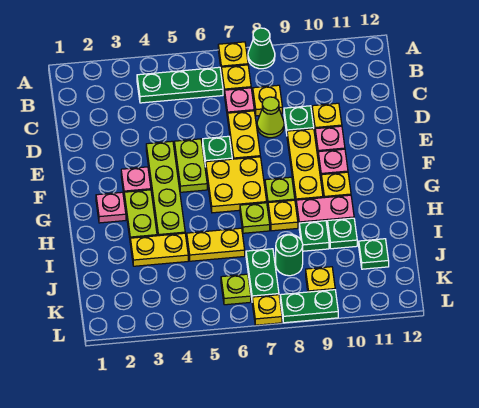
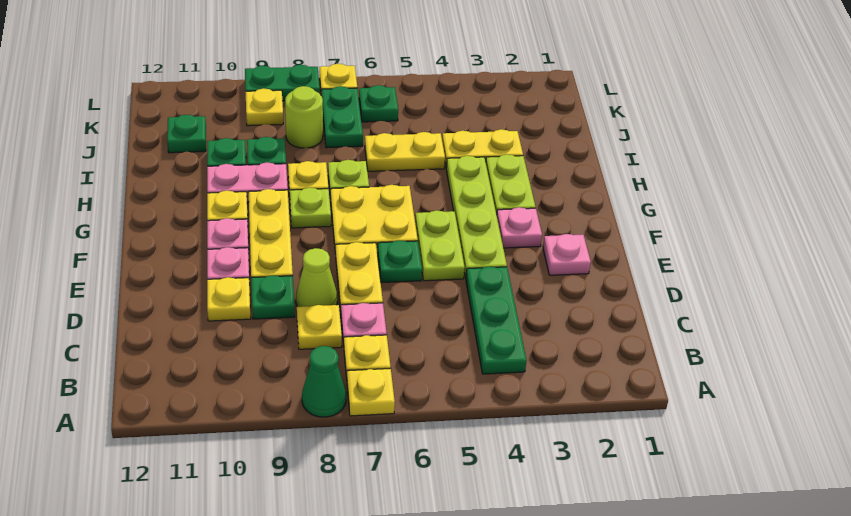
green plate B4:B6 level 1 -> green plate B4:D4 level 1
pink plate G2 level 1 -> pink plate E2 level 1
green round brick J8 level 1 -> lime round brick J8 level 1
lime plate K6 level 1 -> green plate K6 level 1

